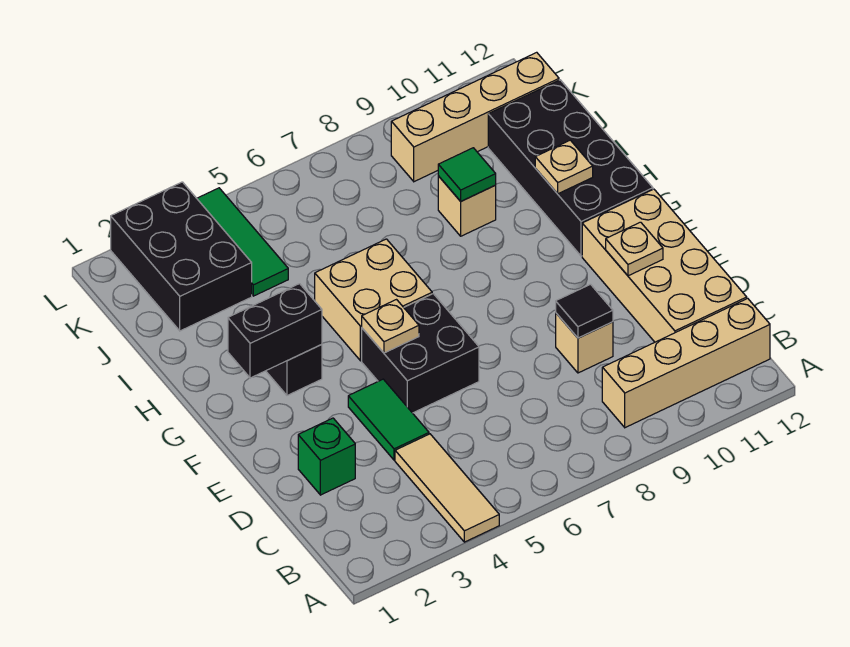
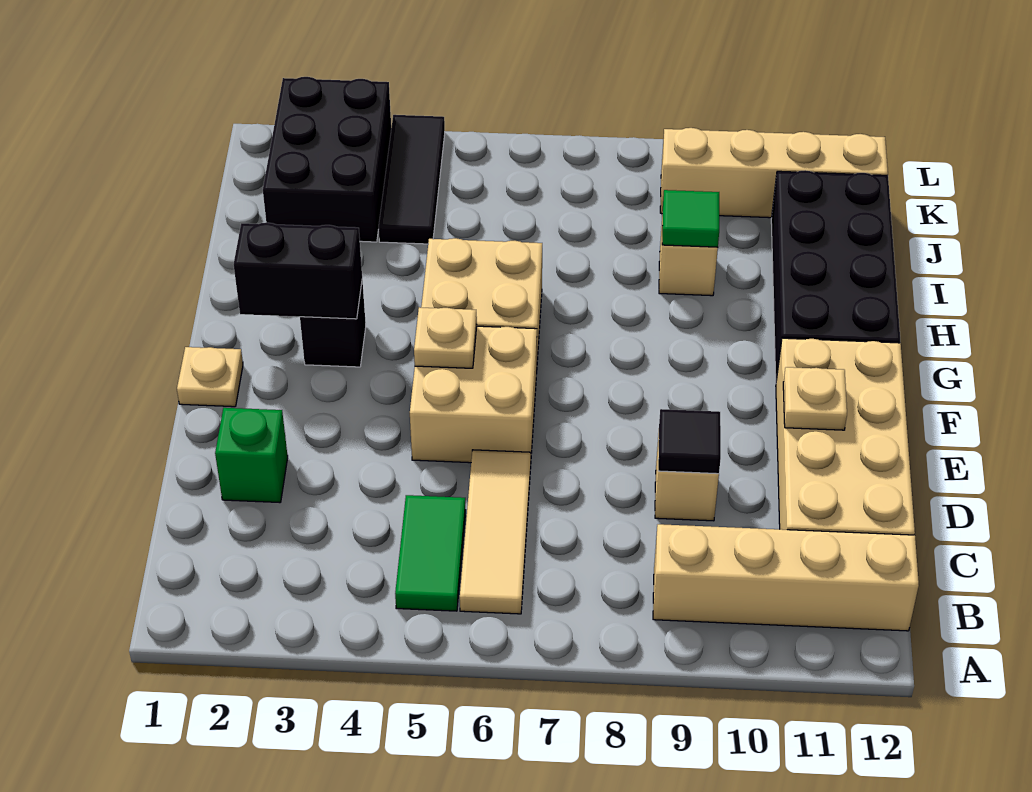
tan tile A4:C4 level 1 -> tan tile B6:D6 level 1
green tile D4:E4 level 1 -> green tile B5:C5 level 1
black brick E5:F6 level 1 -> tan brick E5:F6 level 1
tan plate H11 level 2 -> tan plate F1 level 1
green tile J4:L4 level 1 -> black tile J4:L4 level 1

